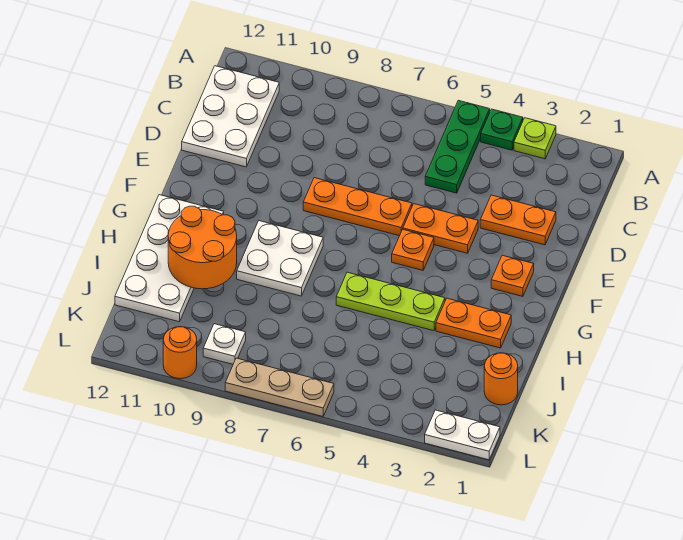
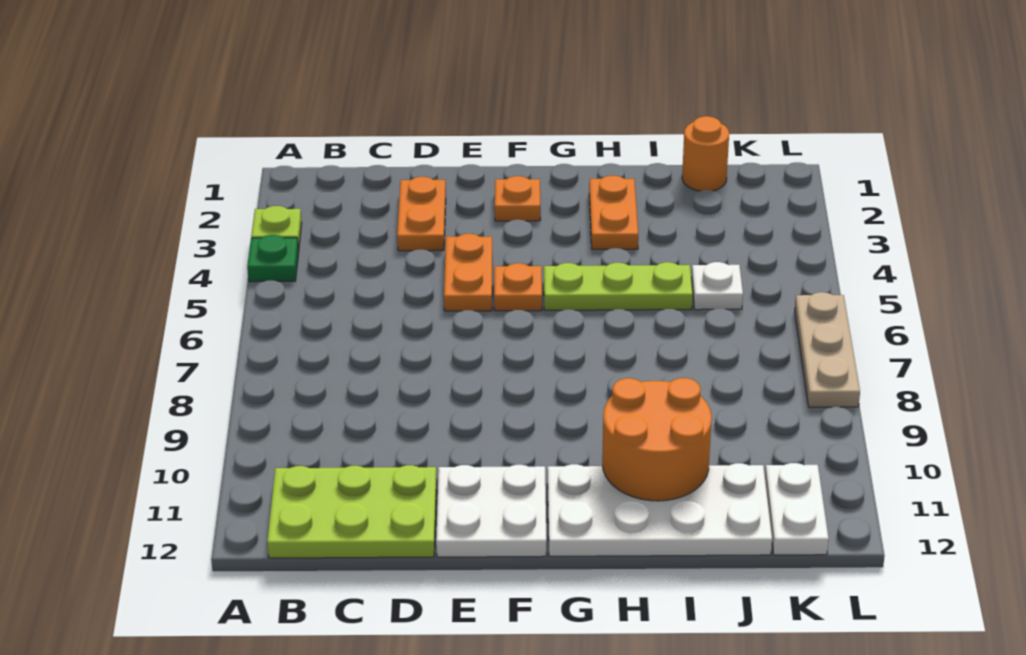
green plate A5:C5 level 1 -> none
white plate B11:D12 level 1 -> lime plate B11:D12 level 1
orange plate E6:E8 level 1 -> none
white plate G8:H9 level 1 -> white plate E11:F12 level 1
lime plate H4:H6 level 1 -> lime plate G5:I5 level 1
white plate K9 level 1 -> white plate J5 level 1
white plate L1:L2 level 1 -> white plate K11:K12 level 1
orange round brick L10 level 1 -> none

